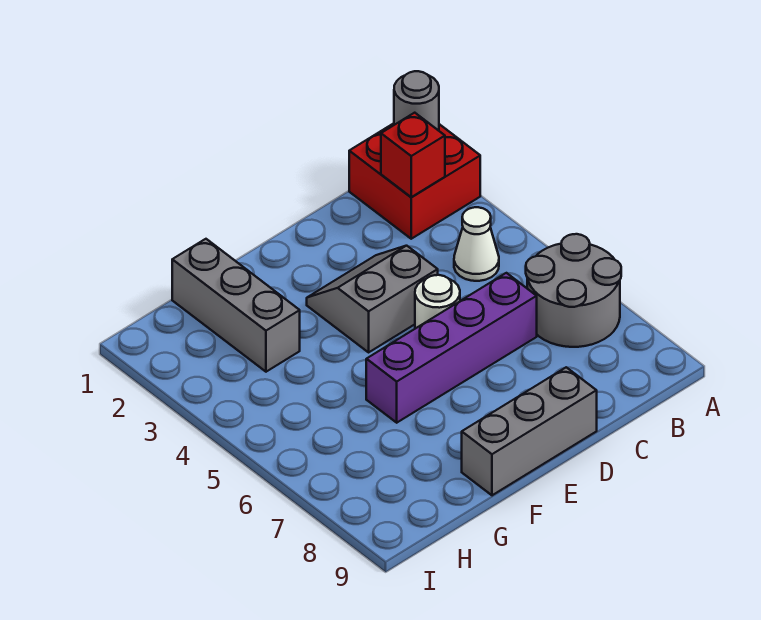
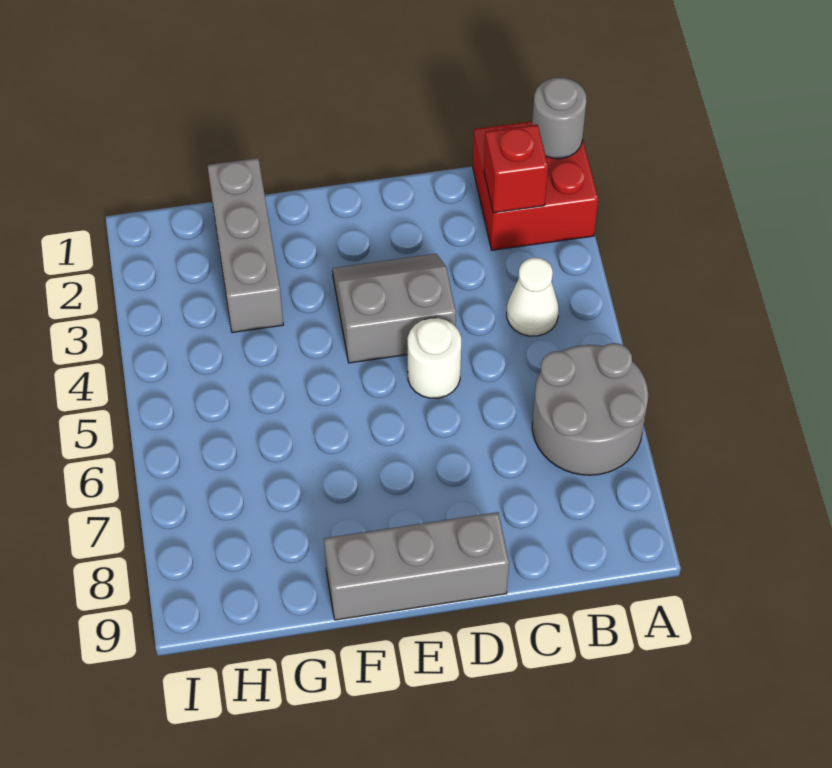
purple brick C6:F6 level 1 -> none

